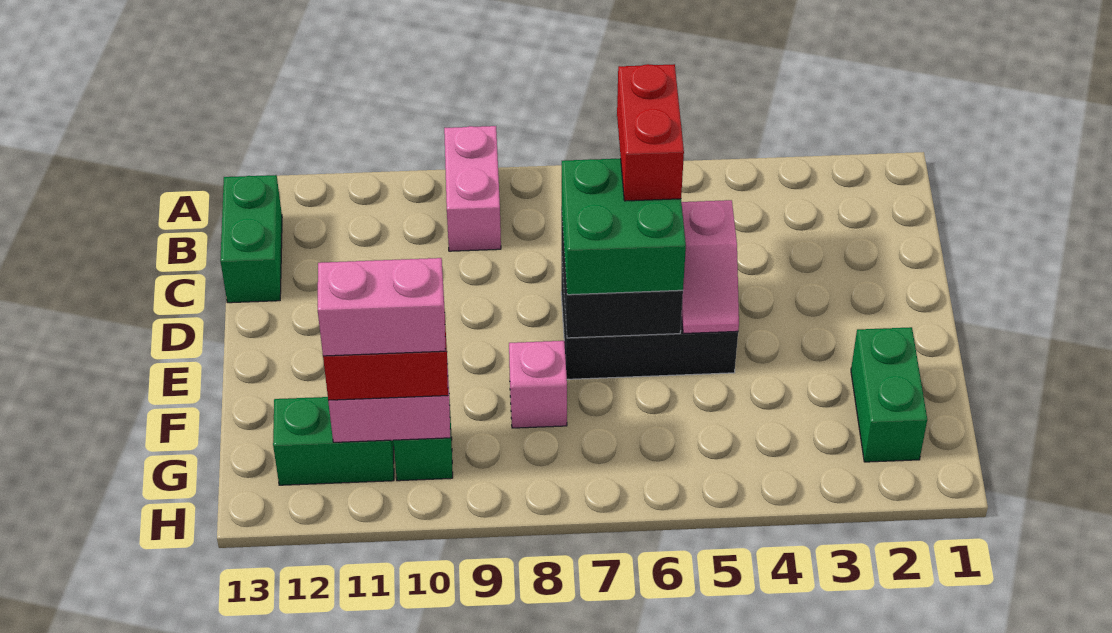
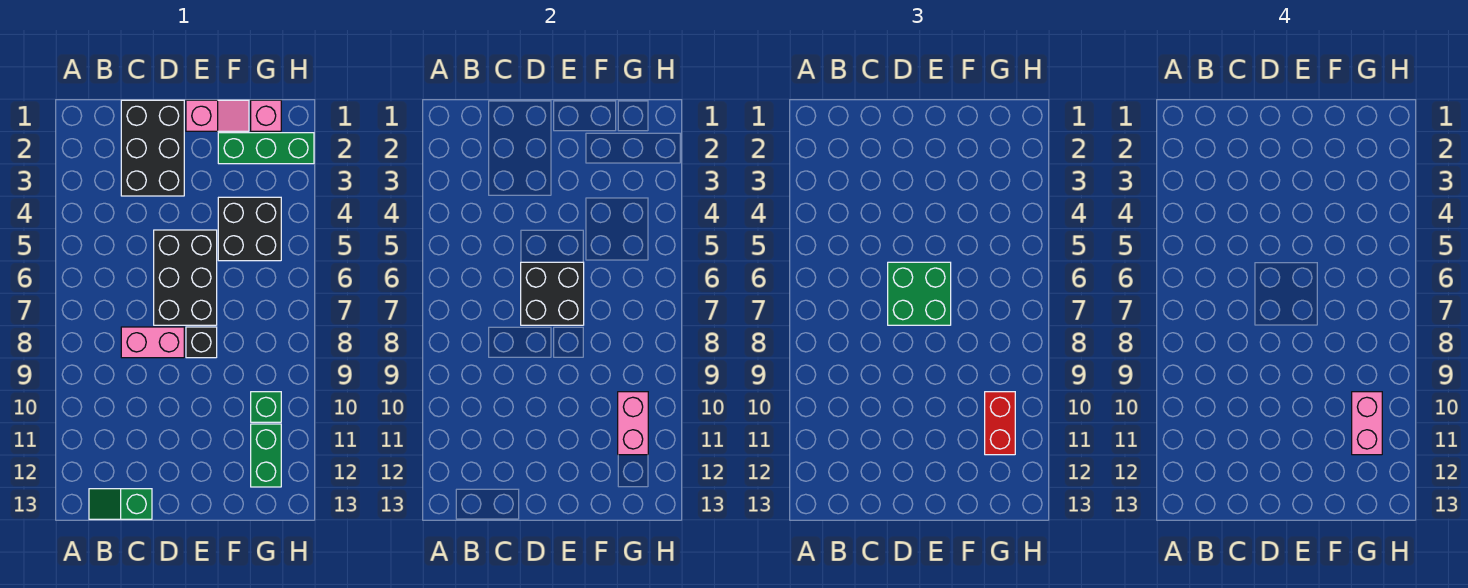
pink brick A9:B9 level 1 -> pink brick C8:D8 level 1
green brick B13:C13 level 1 -> green slope B13:C13 level 1 top C
none -> black brick C1:D3 level 1
red brick C6:D6 level 4 -> none
pink slope D5:E5 level 2 top D -> pink slope E1:F1 level 1 top E
none -> black brick E8 level 1
green brick F2:G2 level 1 -> green brick F2:H2 level 1
none -> black brick F4:G5 level 1
pink brick F8 level 1 -> pink brick G1 level 1

